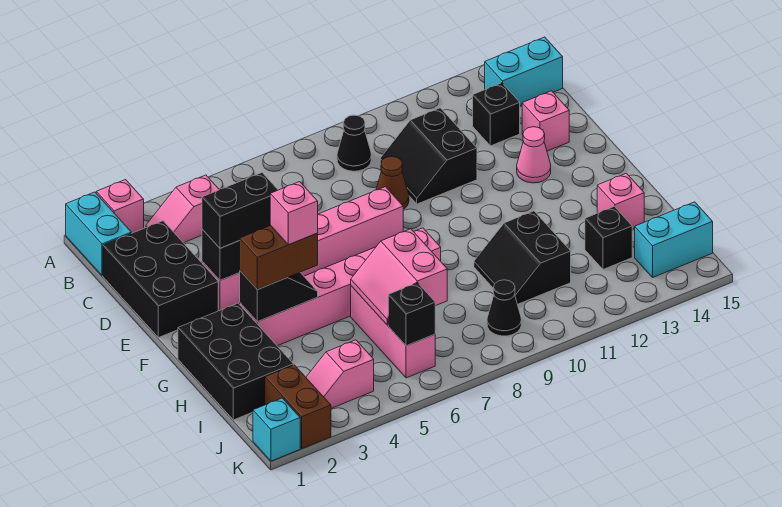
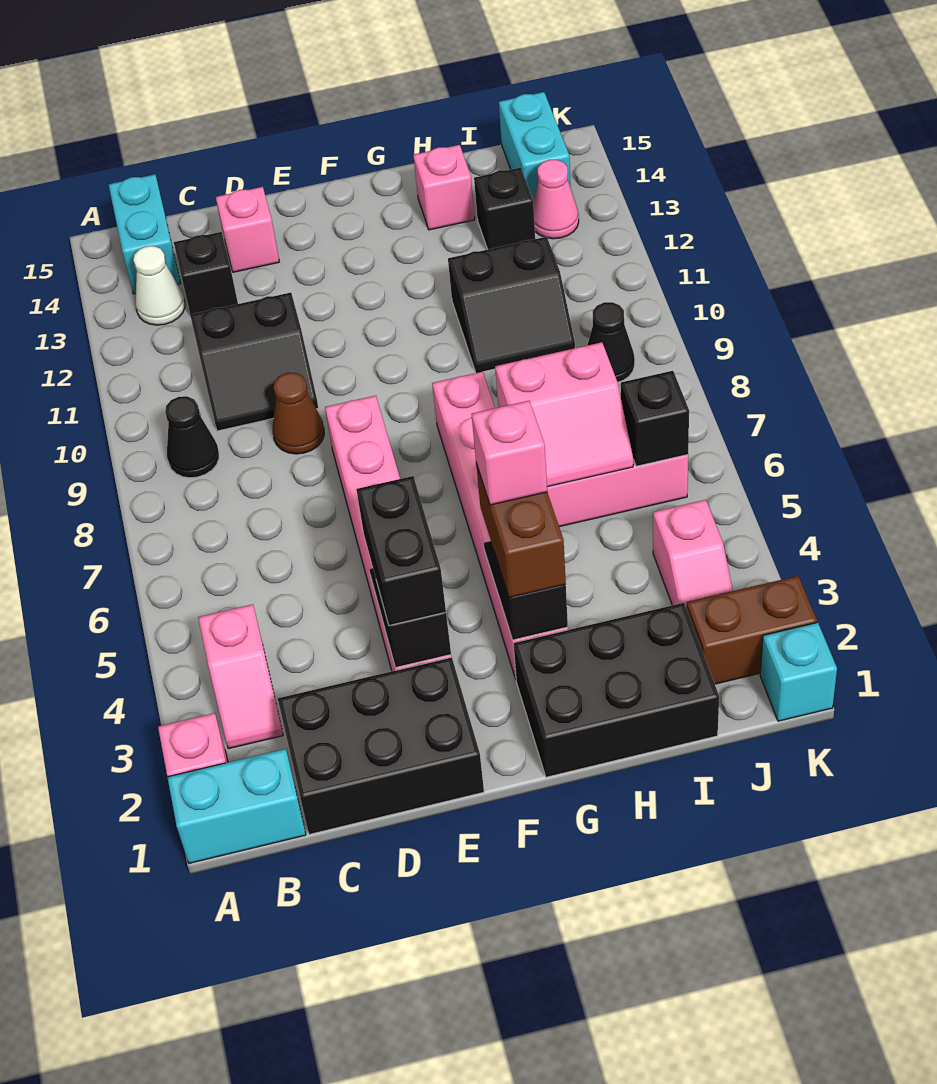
none -> white cone B13 level 1
pink cone E13 level 1 -> pink cone J13 level 1

